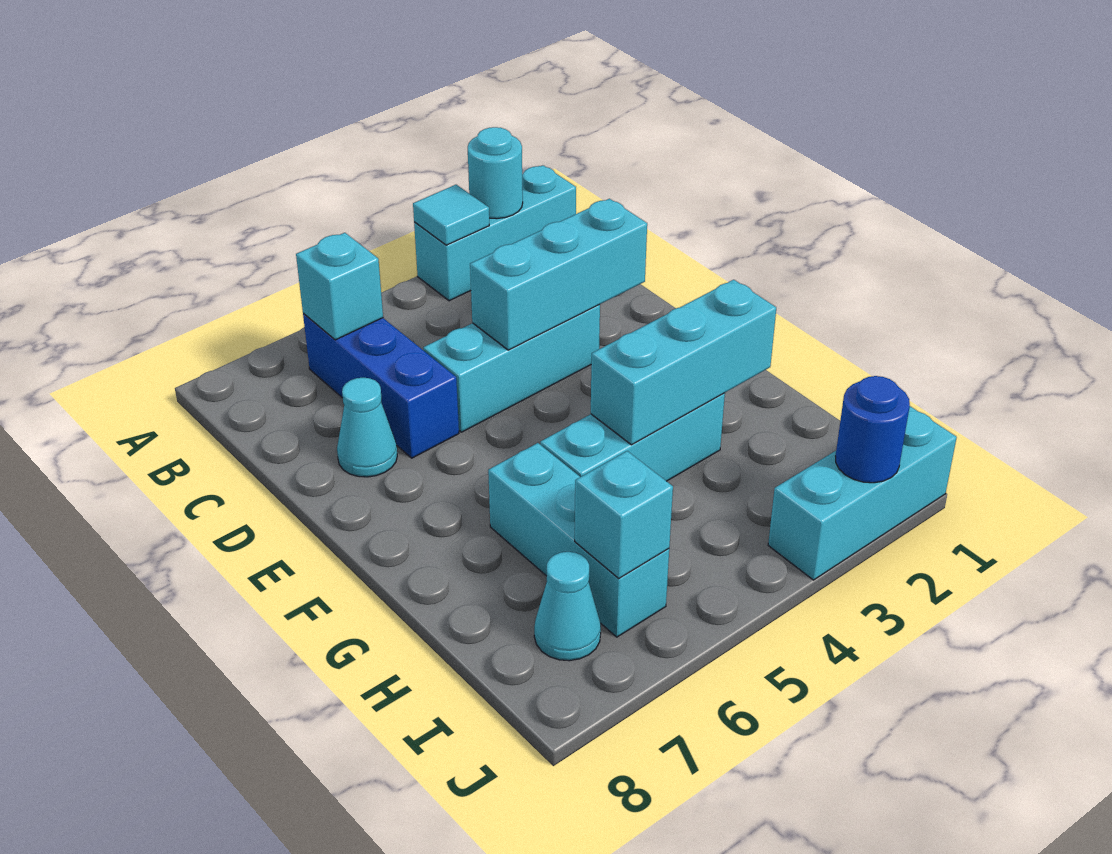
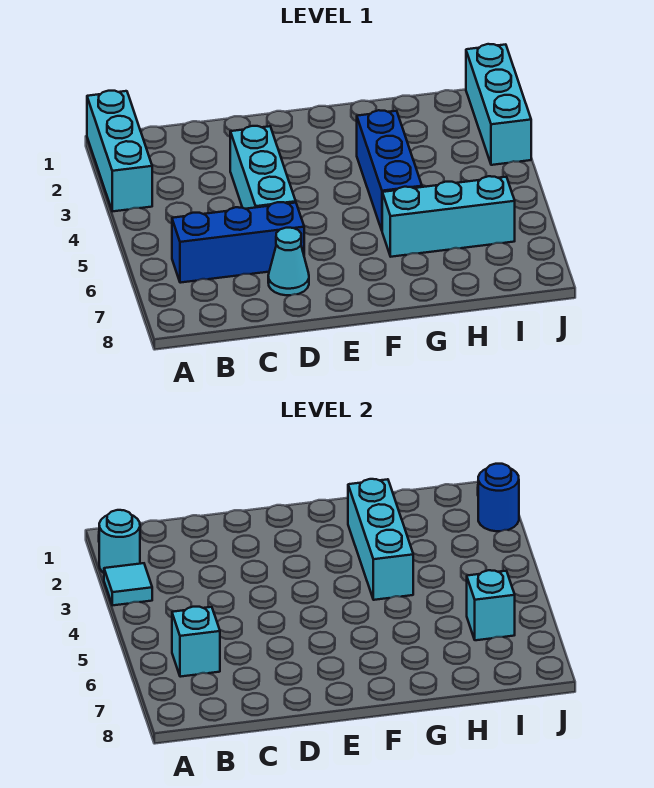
cyan brick D2:D4 level 2 -> none
cyan brick G3:G5 level 1 -> blue brick G3:G5 level 1
cyan cone I7 level 1 -> none

